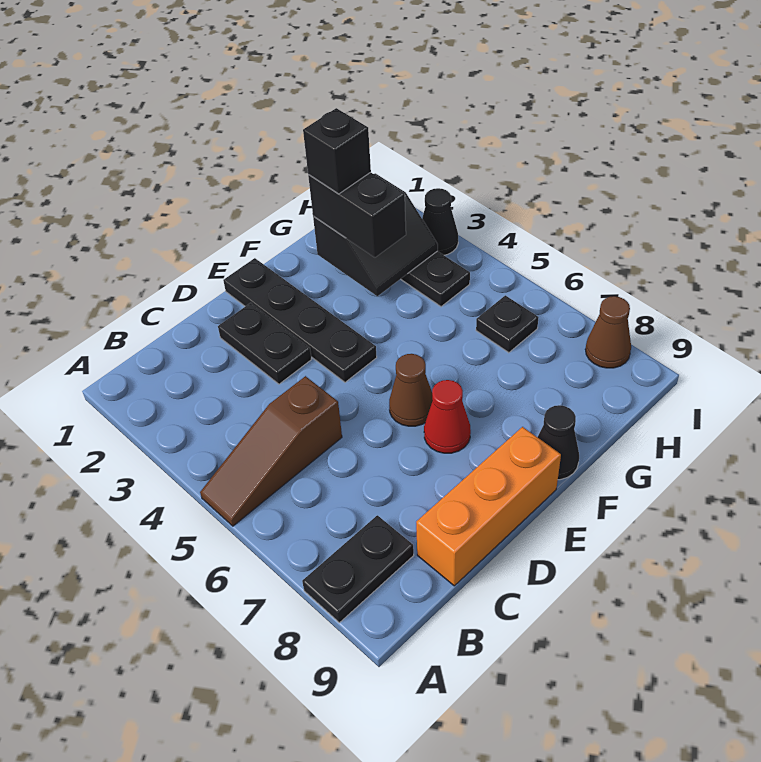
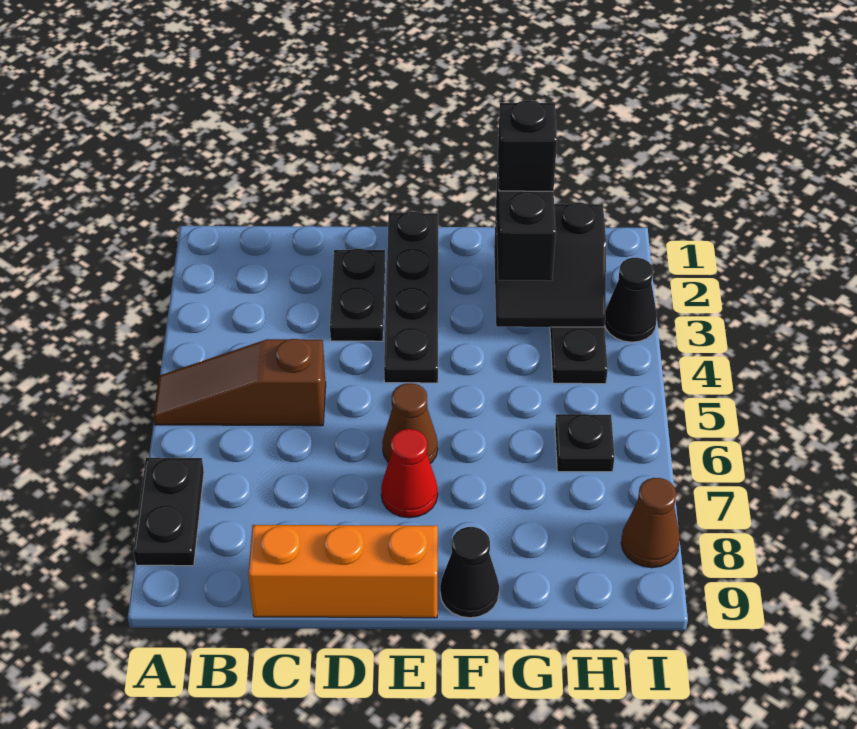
black plate A8:B8 level 1 -> black plate A7:A8 level 1

